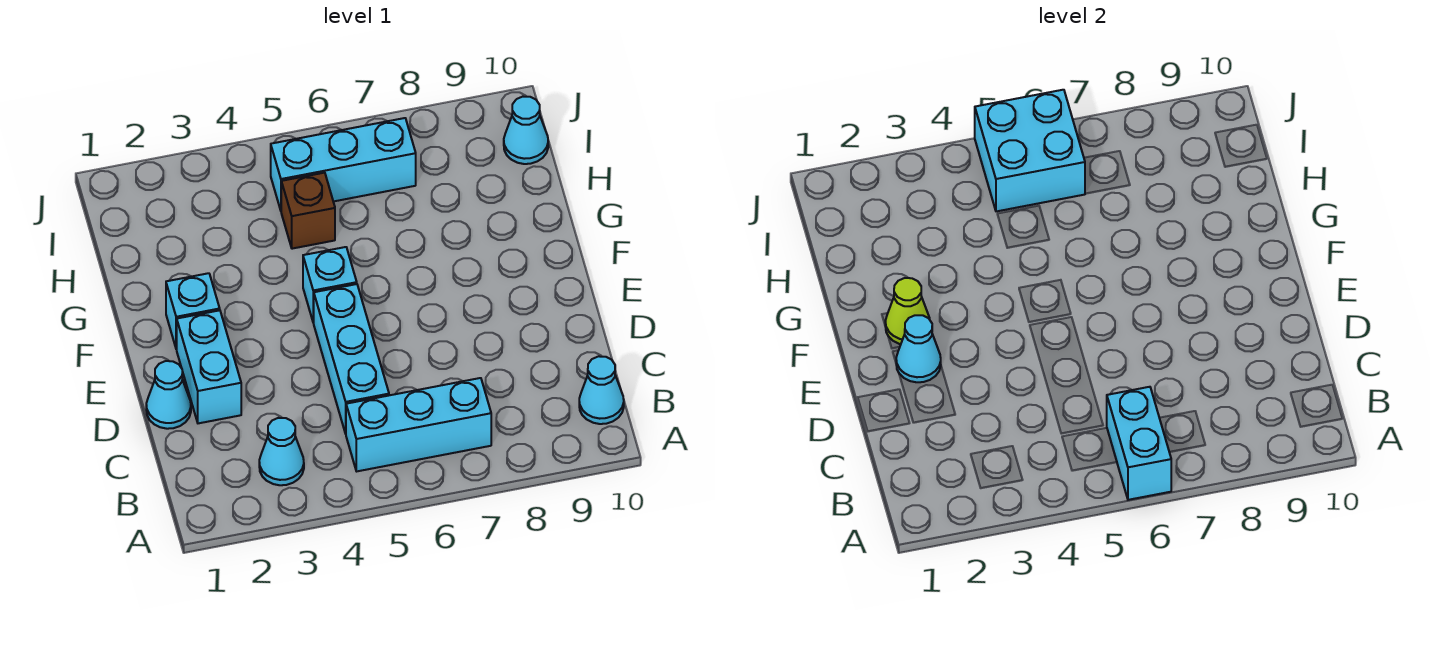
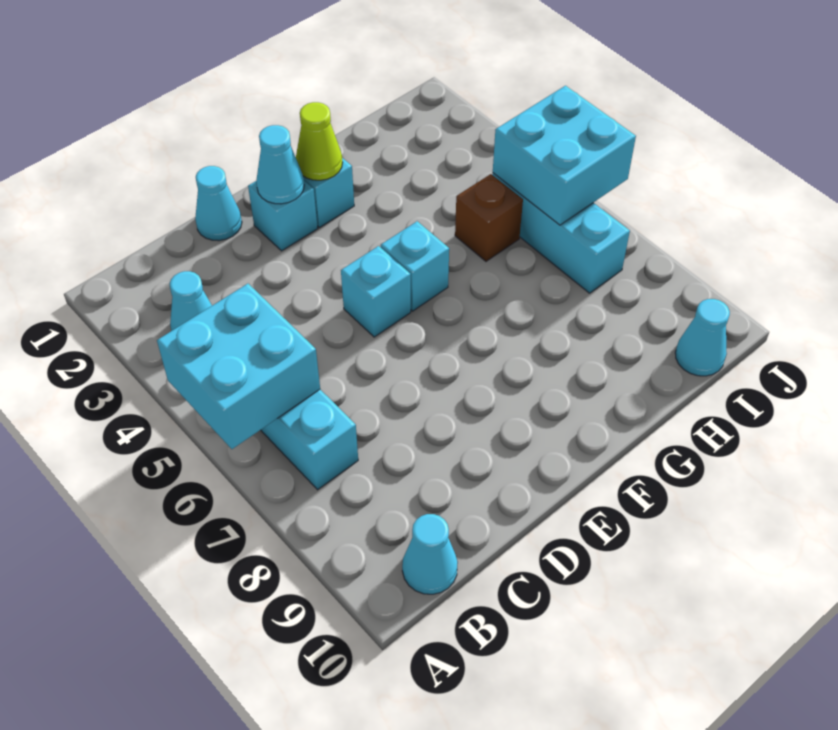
cyan brick A6:B6 level 2 -> cyan brick A5:B6 level 2
cyan brick C5:E5 level 1 -> cyan brick E5 level 1
cyan brick D2:E2 level 1 -> cyan brick E2 level 1

